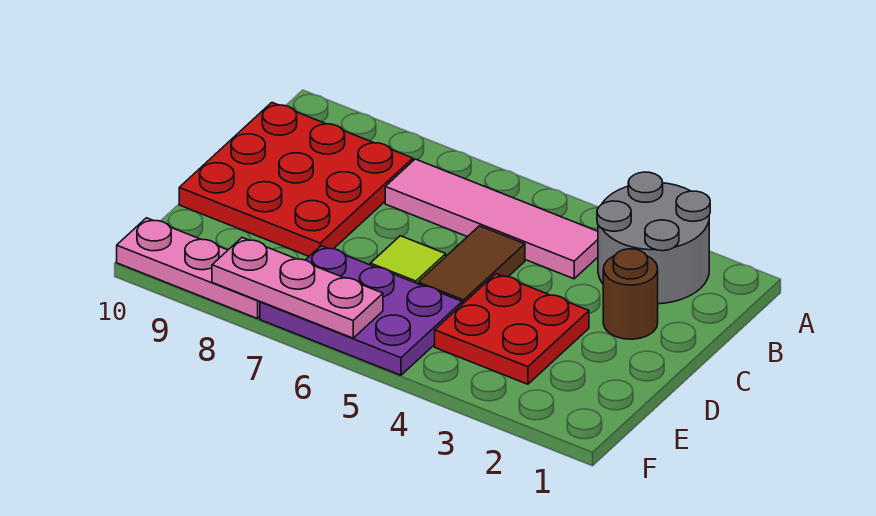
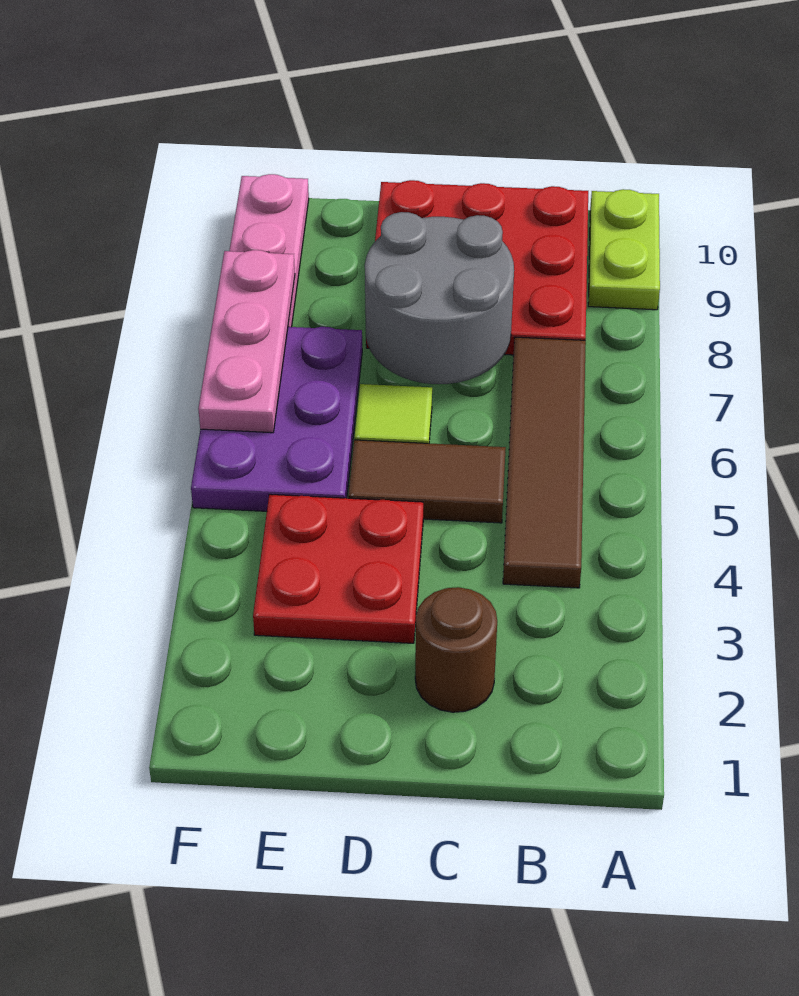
grey round brick A2:B3 level 1 -> grey round brick C7:D8 level 2
none -> lime plate A9:A10 level 1
pink tile B4:B7 level 1 -> brown tile B4:B7 level 1

